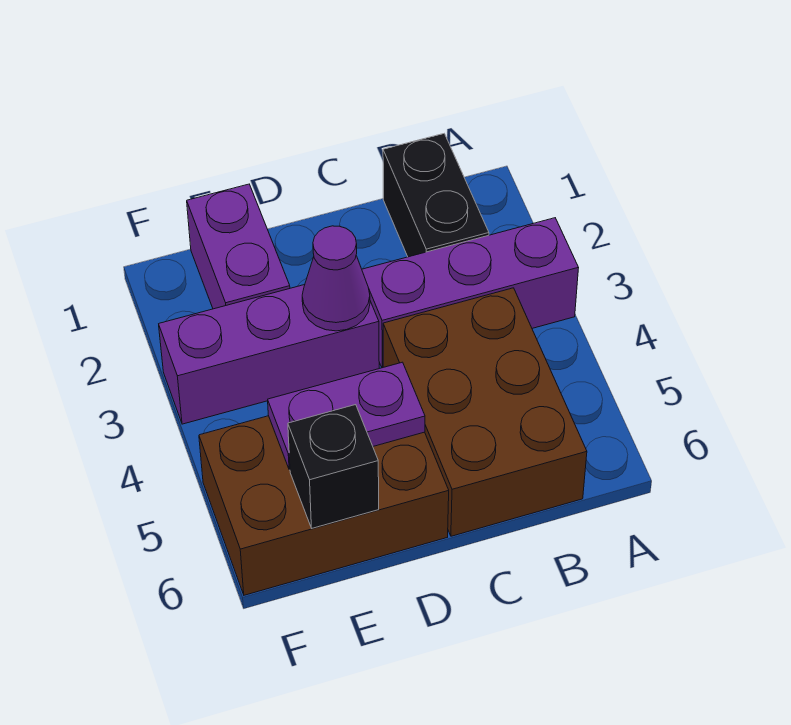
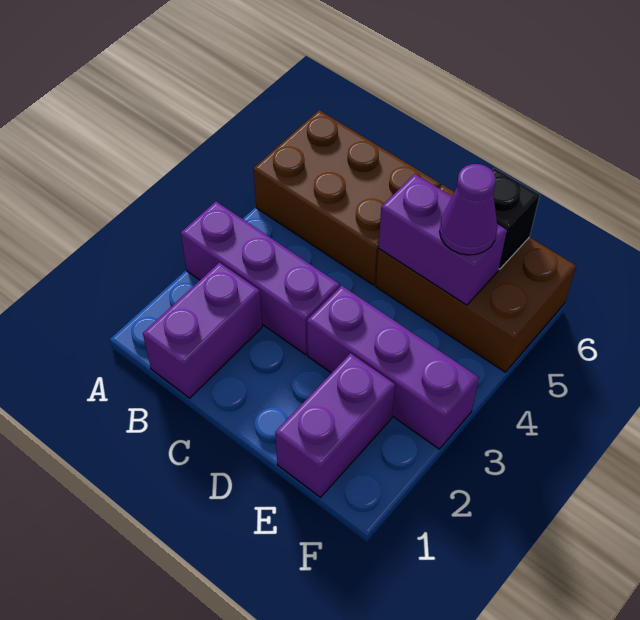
black brick B1:B2 level 1 -> purple brick B1:B2 level 1
brown brick B4:C6 level 1 -> brown brick A5:C6 level 1
purple cone D3 level 2 -> purple cone E5 level 3
purple plate D5:E5 level 2 -> purple brick D5:E5 level 2

